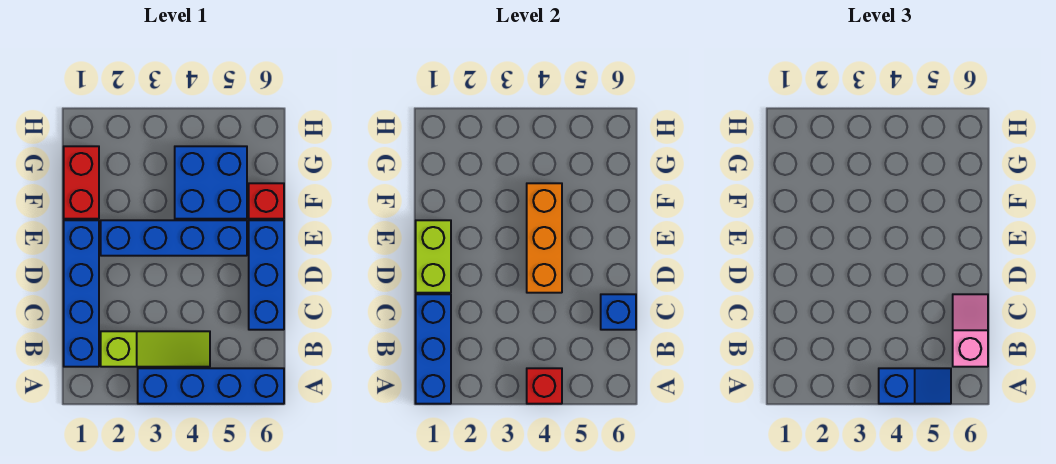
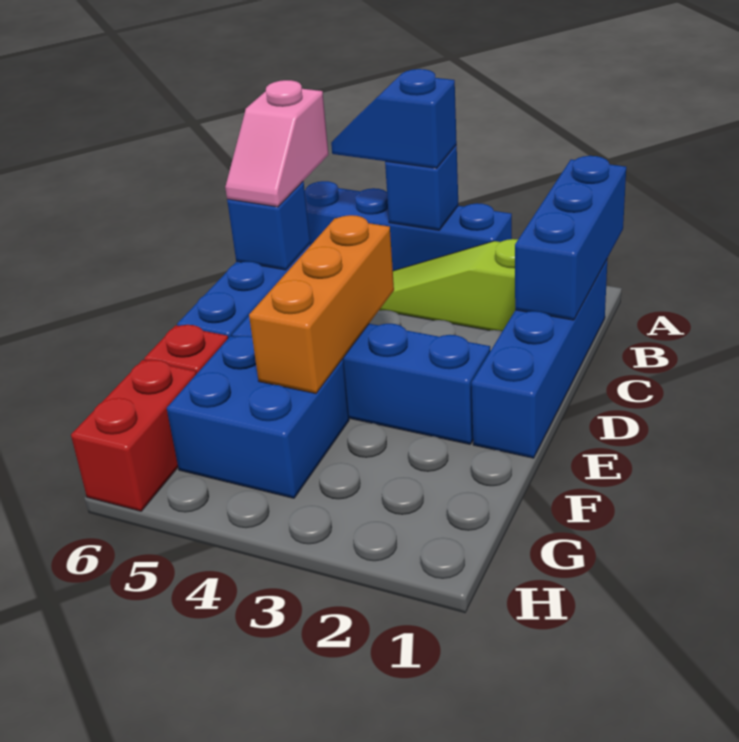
red brick A4 level 2 -> blue brick A4 level 2
lime brick D1:E1 level 2 -> none
red brick F1:G1 level 1 -> red brick G6:H6 level 1

